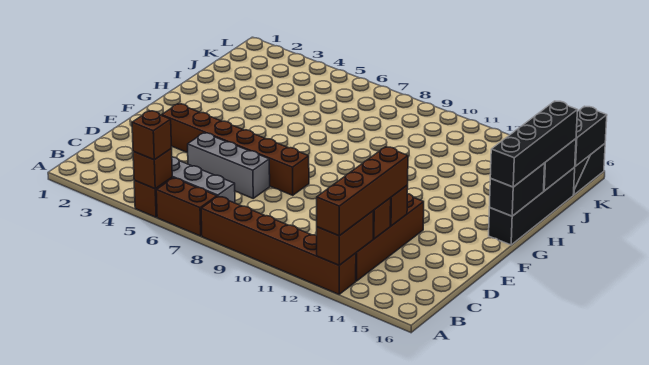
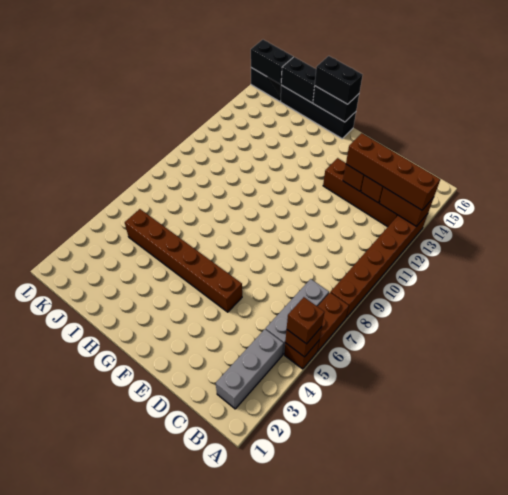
grey brick D5:D7 level 1 -> grey brick B2:B4 level 1
brown brick E3:E8 level 1 -> brown brick E5:J5 level 1
black brick G16:J16 level 3 -> black brick G16:H16 level 3

